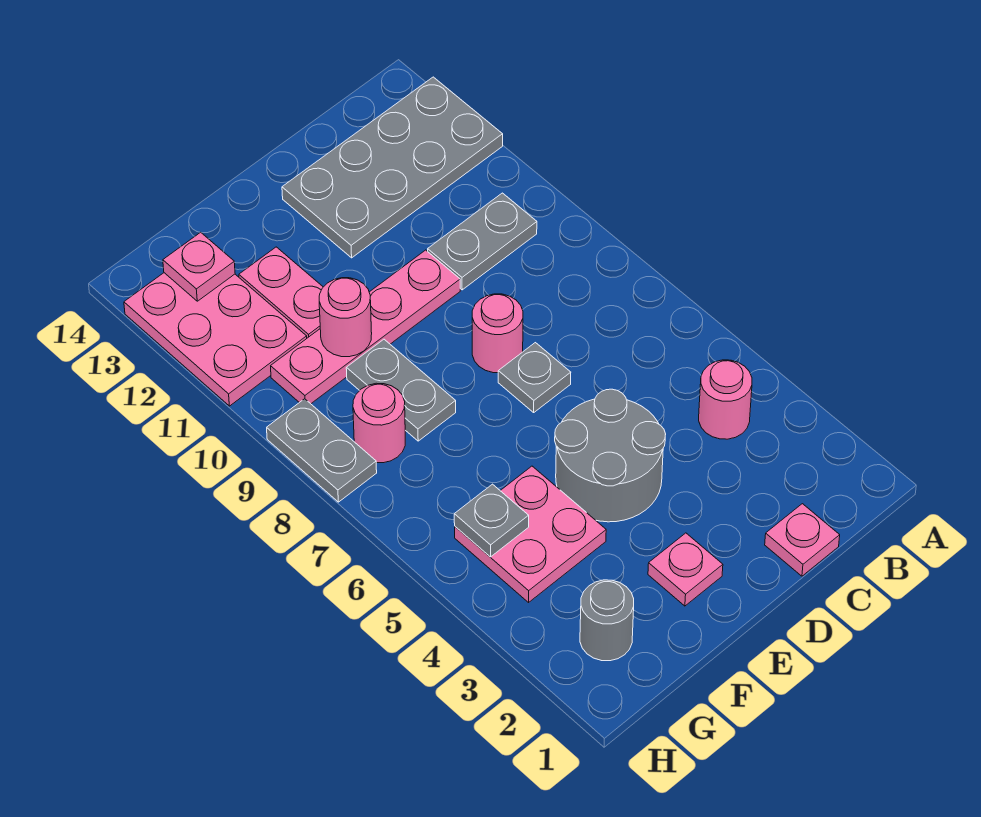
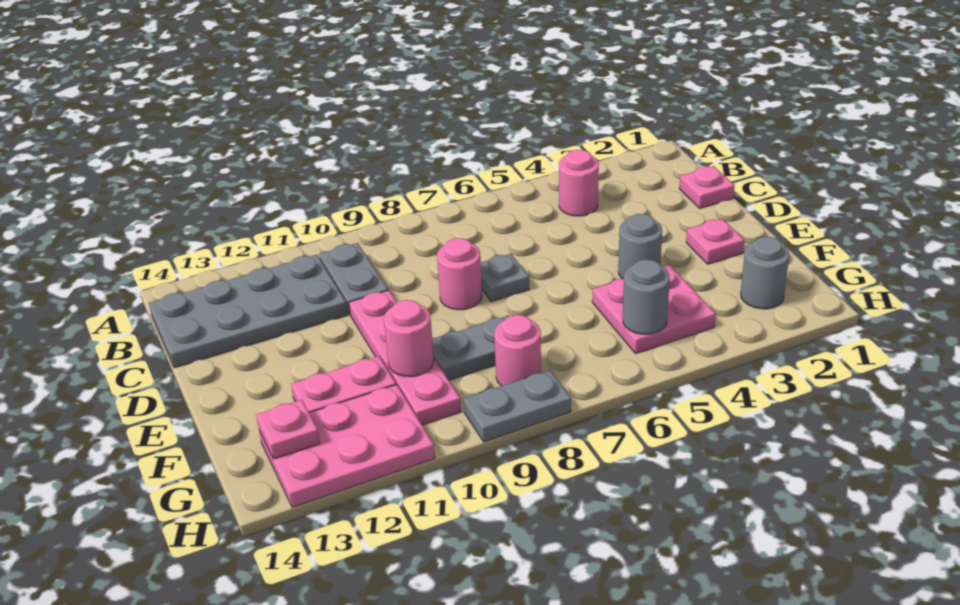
grey plate A12:D13 level 1 -> grey plate B11:C14 level 1
grey round brick D4:E5 level 1 -> grey round brick E4 level 1
grey plate G5 level 2 -> grey round brick G5 level 2

